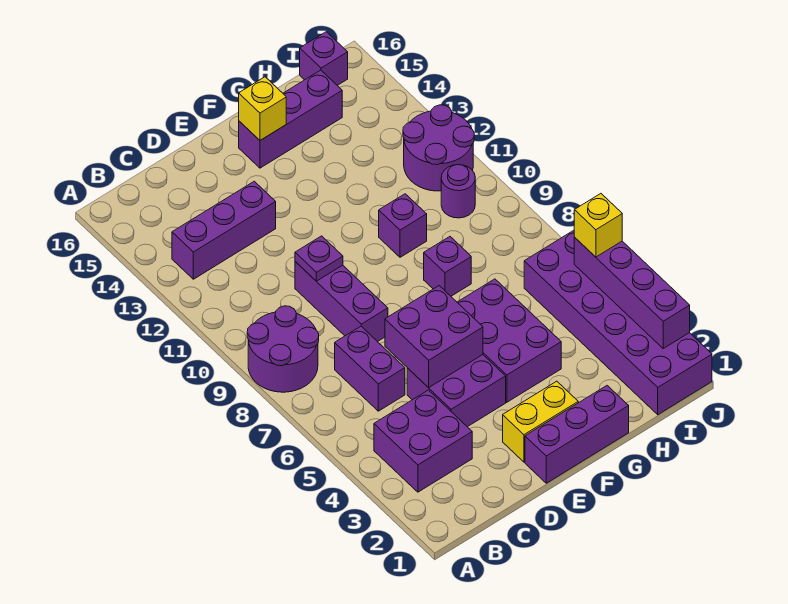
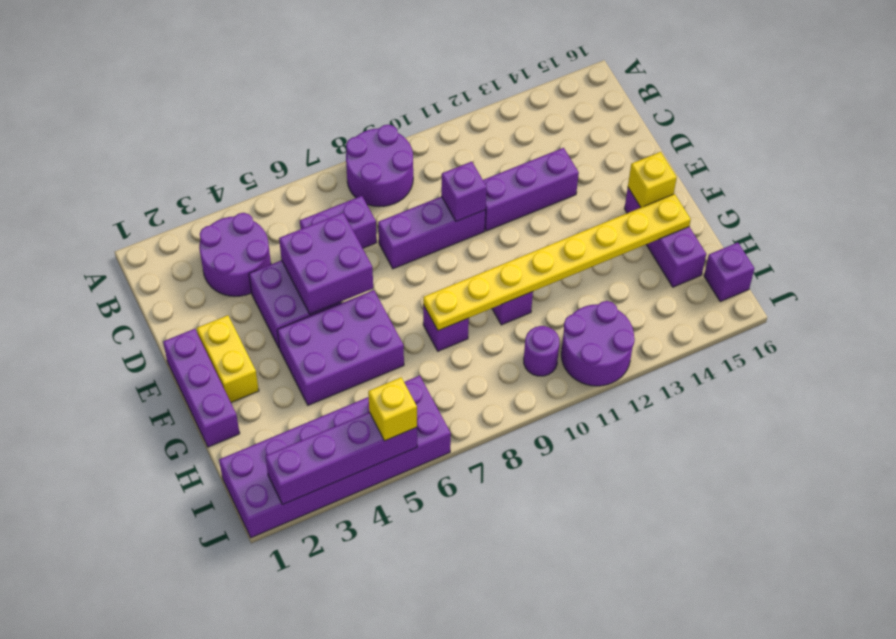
purple brick B3:C4 level 1 -> purple round brick B3:C4 level 1
purple brick B13:D13 level 1 -> purple brick D11:D13 level 1
purple plate D10 level 2 -> purple brick D10 level 2
none -> yellow plate G8:G15 level 2

